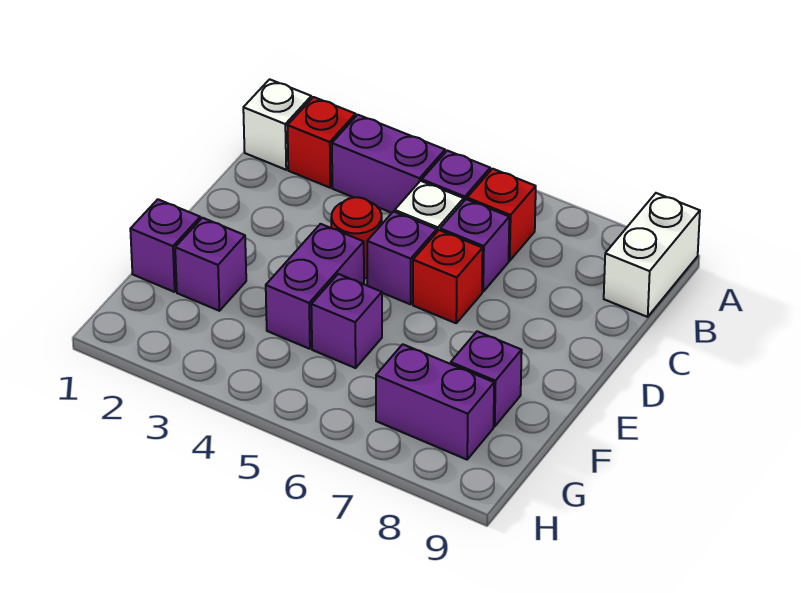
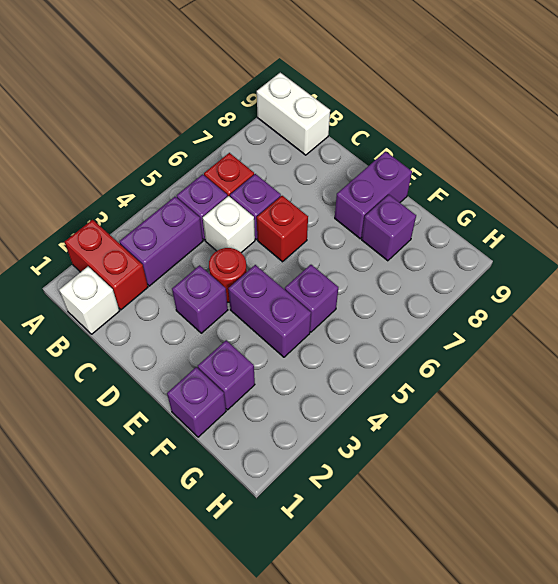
red brick B2 level 1 -> red brick A2:B2 level 1
purple brick D5 level 1 -> purple brick D3 level 1
purple brick G7:G8 level 1 -> purple brick E8:E9 level 1

